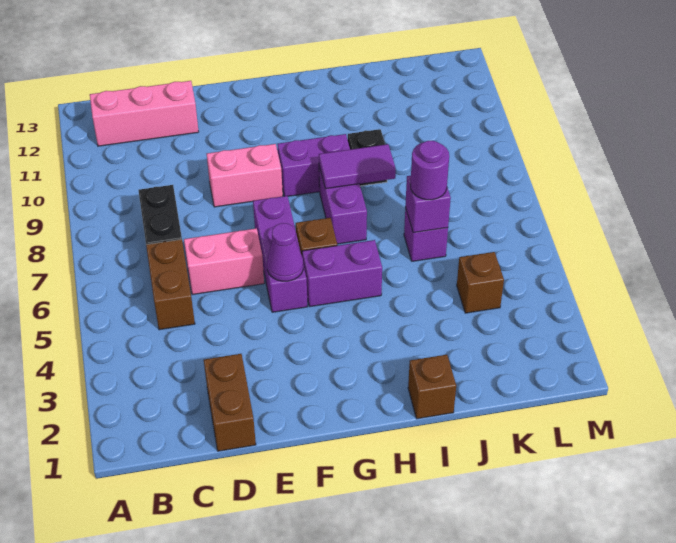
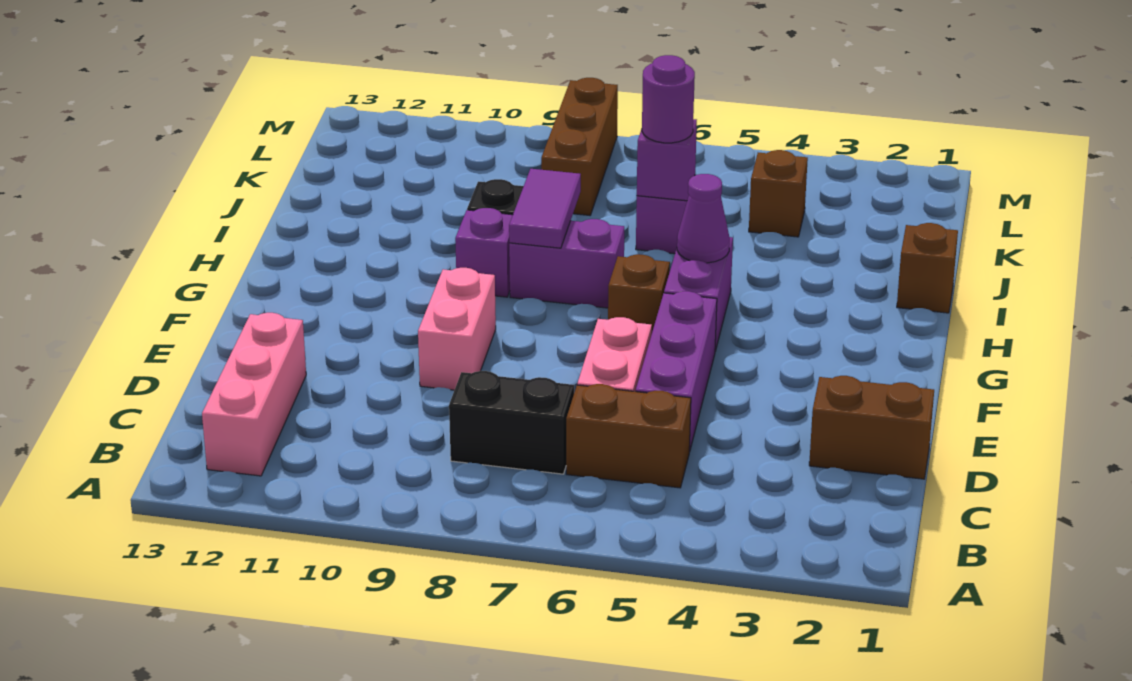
purple brick F5:F7 level 1 -> purple brick D5:F5 level 1
purple cone F5 level 2 -> purple cone H5 level 2
purple brick G9:H9 level 1 -> purple brick H9 level 1
none -> brown brick K8:M8 level 1

